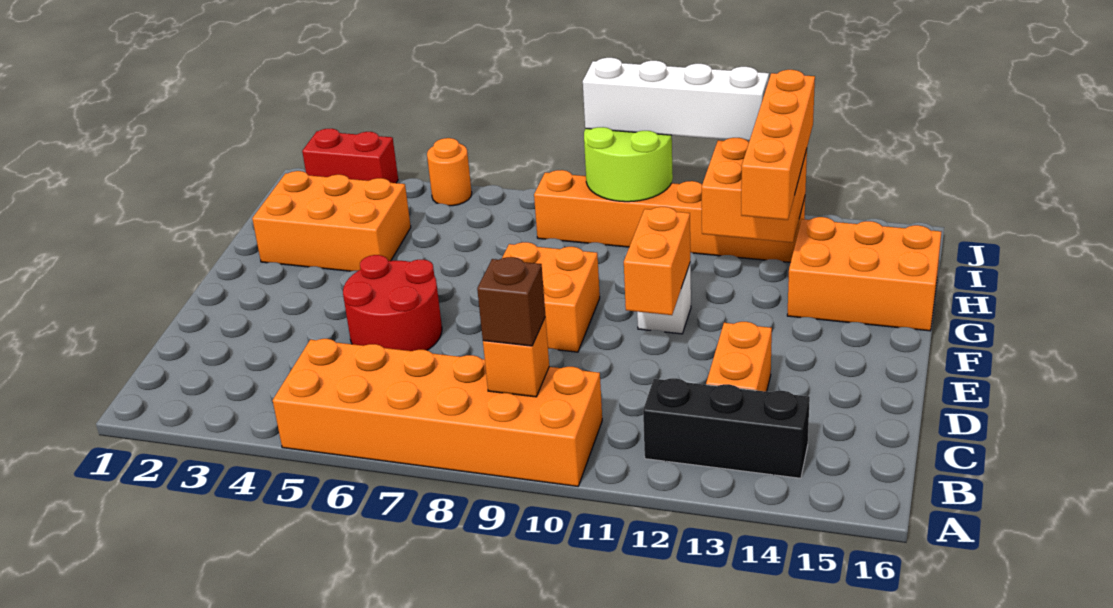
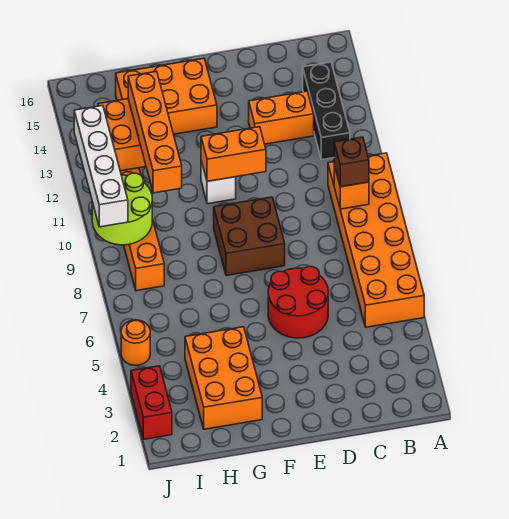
orange brick E8:F9 level 1 -> brown brick E8:F9 level 1
orange brick G13:J13 level 3 -> orange brick H10:H13 level 3
orange brick G14:H16 level 1 -> orange brick F14:H15 level 1

